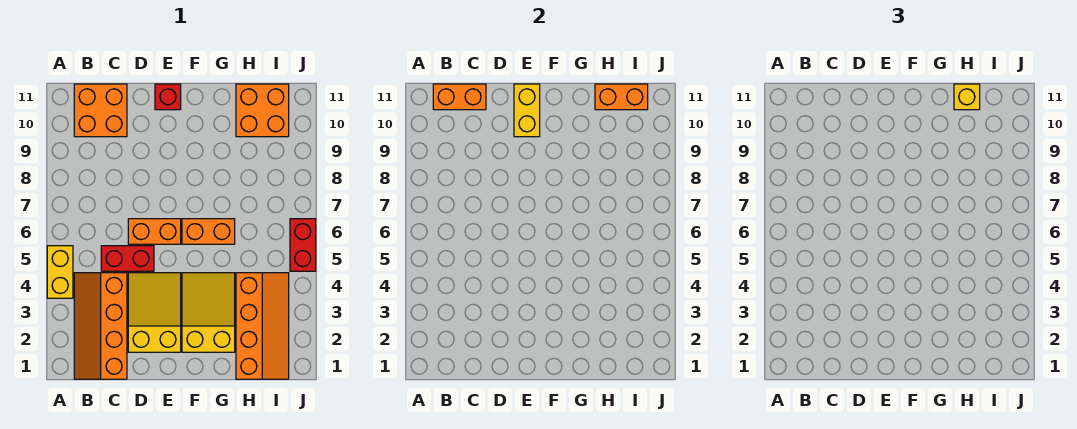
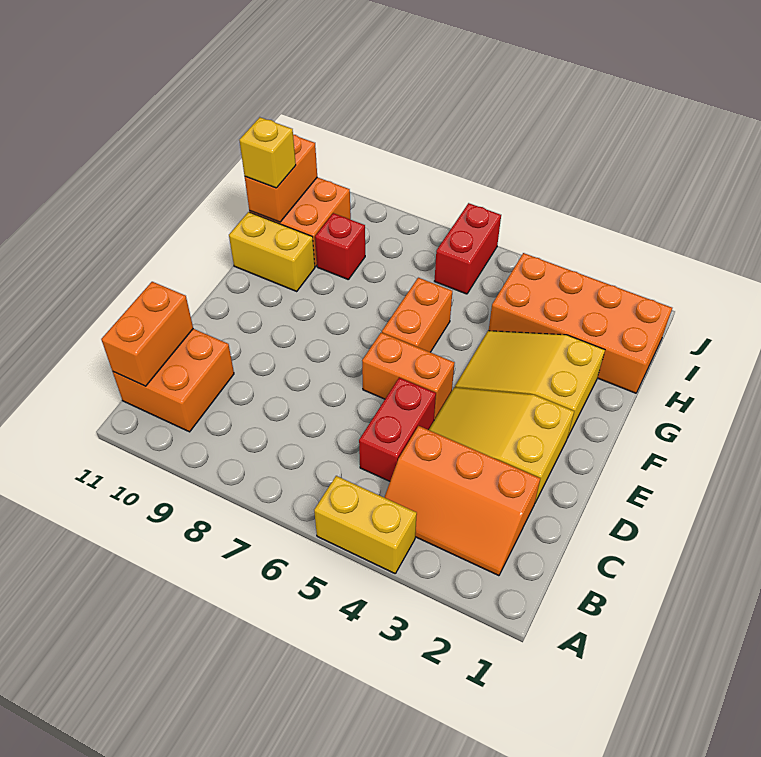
orange slope B1:C4 level 1 top C -> orange slope B2:C4 level 1 top C
orange brick D6:E6 level 1 -> orange brick E5:E6 level 1
yellow brick E10:E11 level 2 -> yellow brick G10:G11 level 1
red brick E11 level 1 -> red brick H9 level 1
orange slope H1:I4 level 1 top H -> orange brick H1:I4 level 1
red brick J5:J6 level 1 -> red brick I6:J6 level 1

